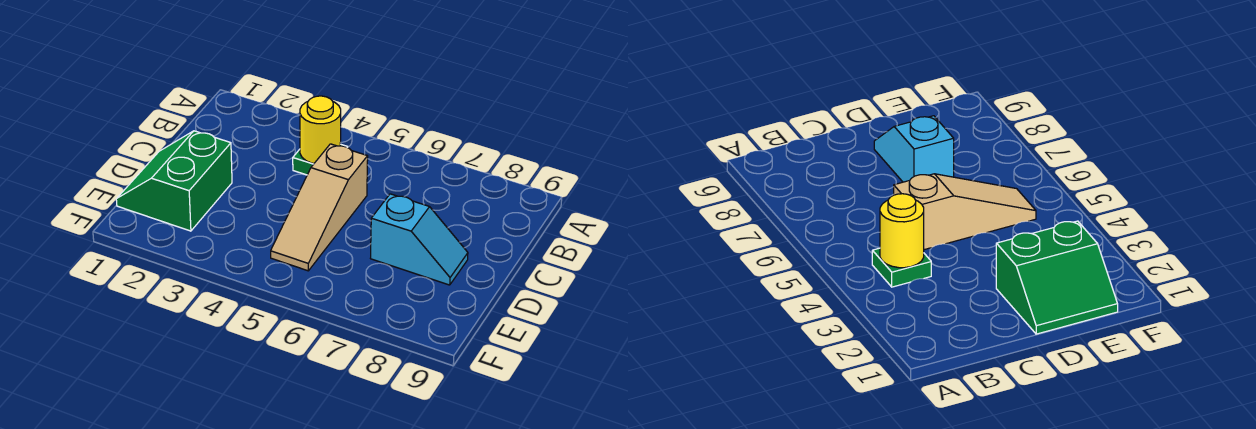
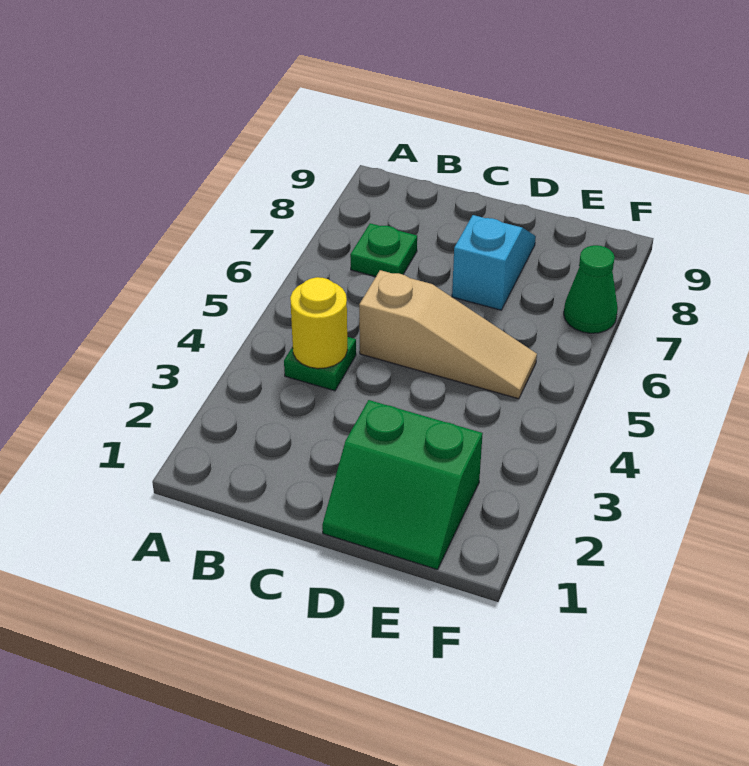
none -> green plate B7 level 1
none -> green cone F7 level 1

